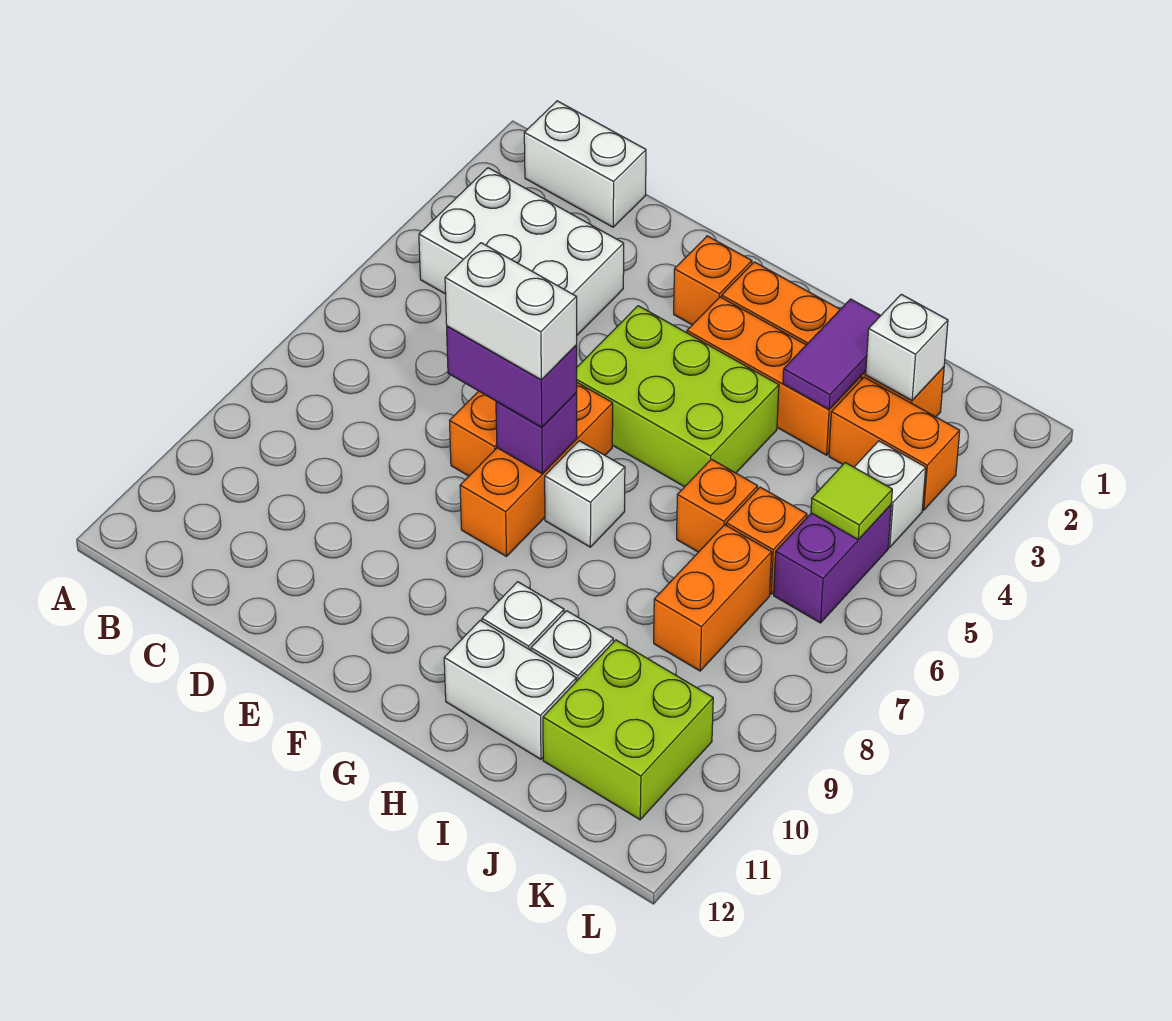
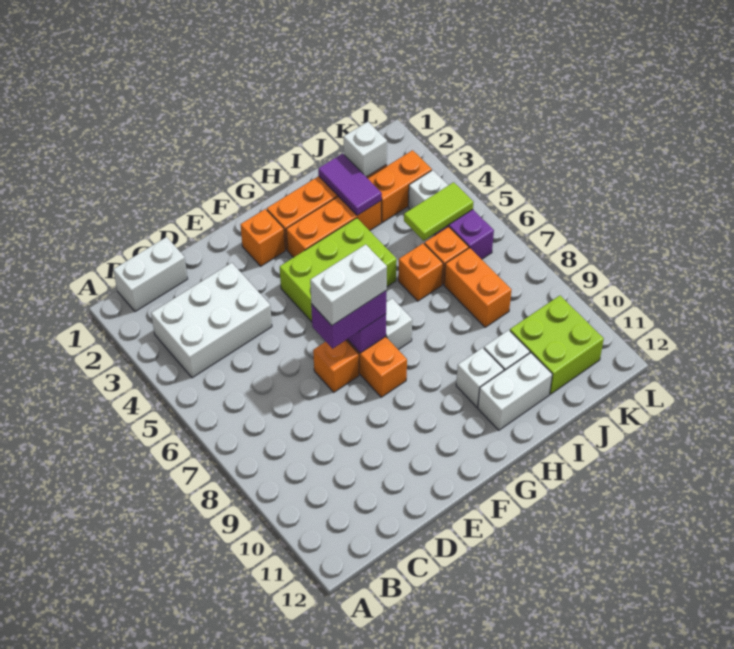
lime tile K5 level 2 -> lime tile J5:K5 level 2

